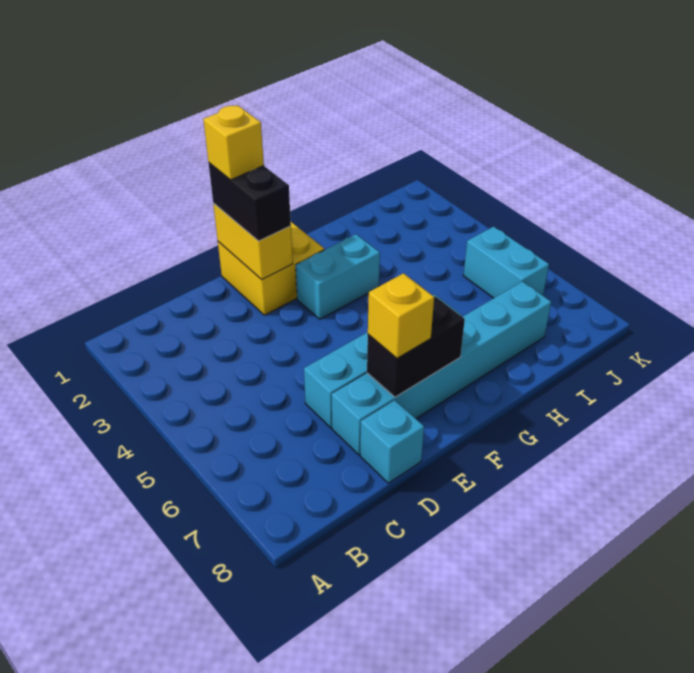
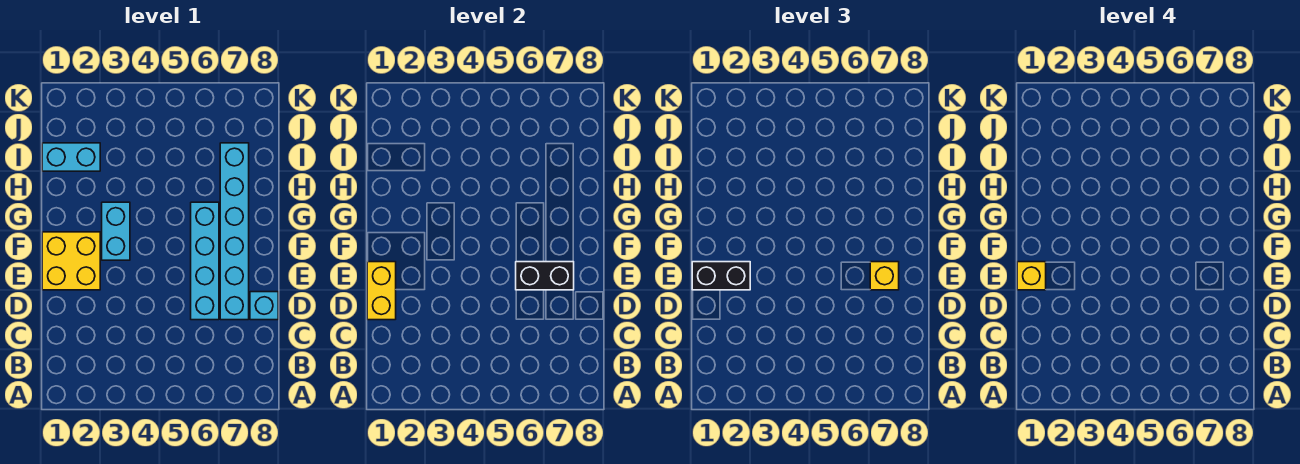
yellow brick E1:E2 level 2 -> yellow brick D1:E1 level 2
black brick E7:F7 level 2 -> black brick E6:E7 level 2
cyan brick J5:J6 level 1 -> cyan brick I1:I2 level 1

